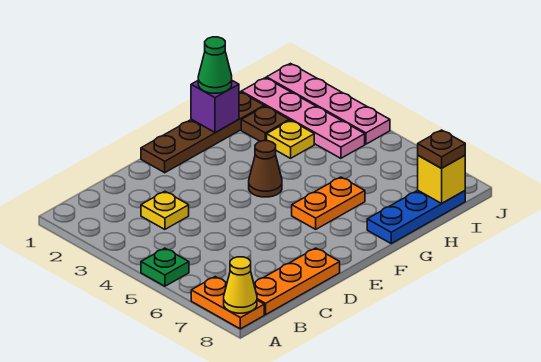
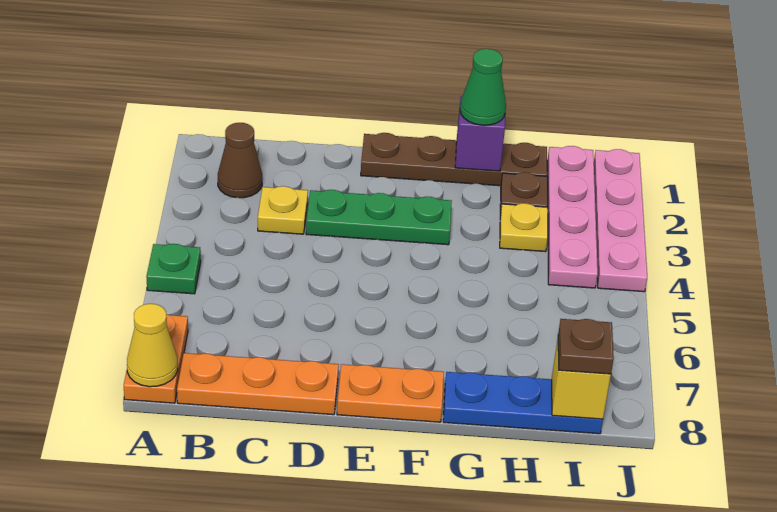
none -> green plate D3:F3 level 1
brown cone F4 level 1 -> brown cone B2 level 1
orange plate F6:G6 level 1 -> orange plate E8:F8 level 1

